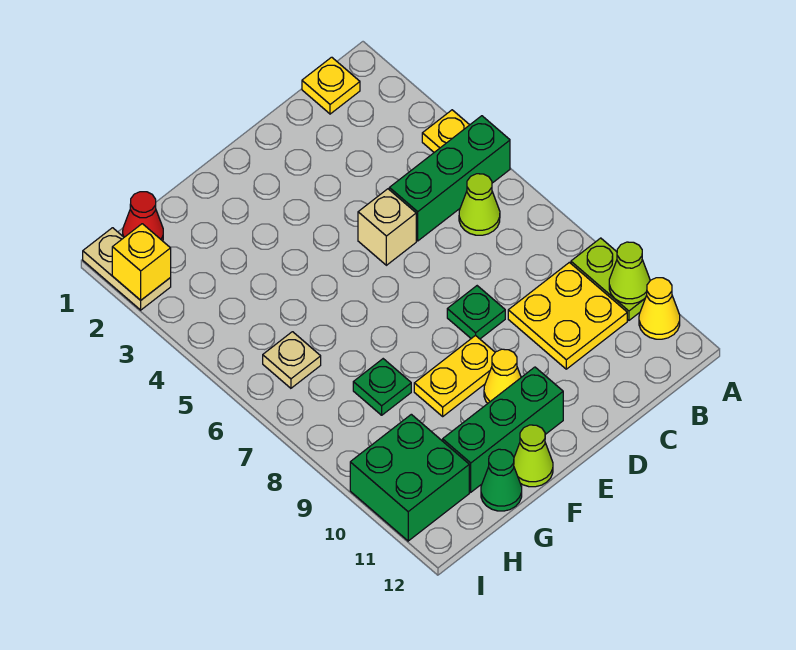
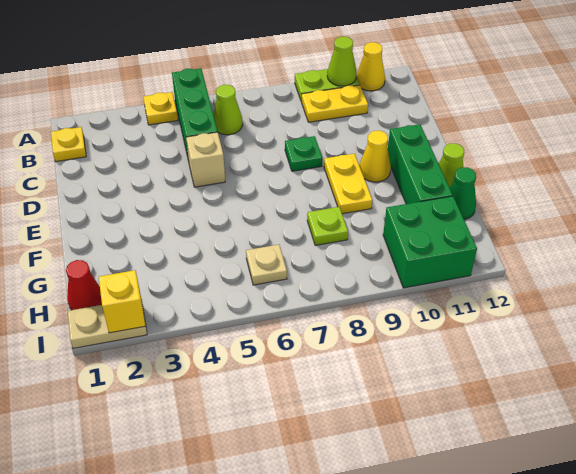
yellow plate B9:C10 level 1 -> yellow plate B9:B10 level 1
green plate G8 level 1 -> lime plate G8 level 1

